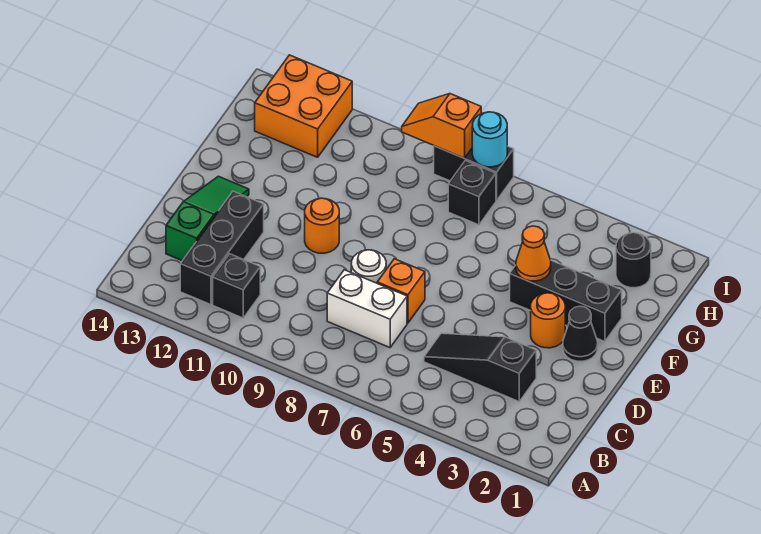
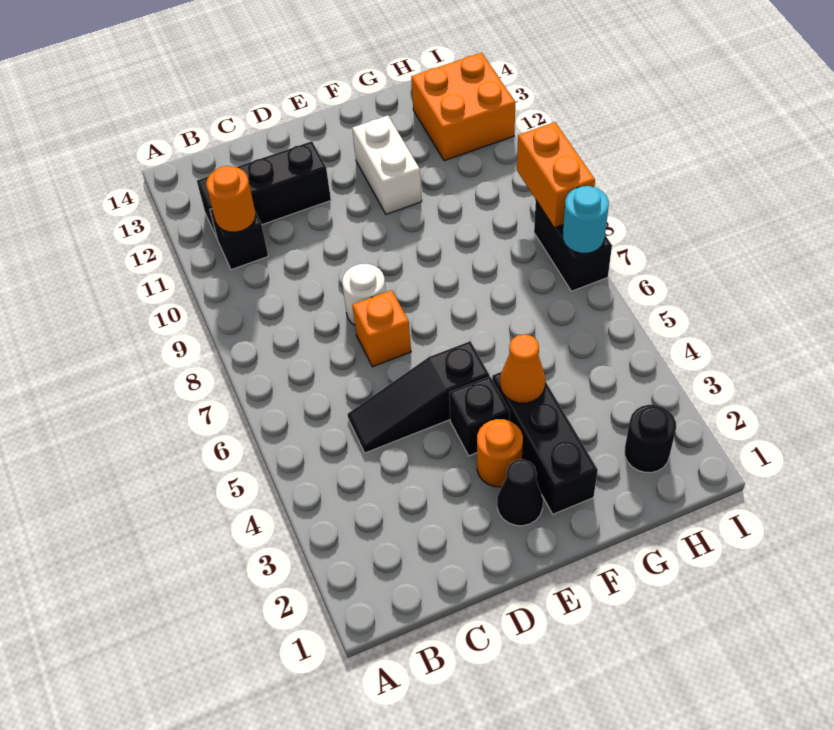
black slope C3:C5 level 1 top 3 -> black slope C5:E5 level 1 top E
white brick C7:C8 level 1 -> white brick F11:F12 level 1
green slope C13:E13 level 1 top C -> none
orange round brick E10 level 1 -> orange round brick B11 level 2
black brick H7 level 1 -> black brick E4 level 1
orange slope I8:I9 level 2 top 8 -> orange brick I8:I9 level 2

